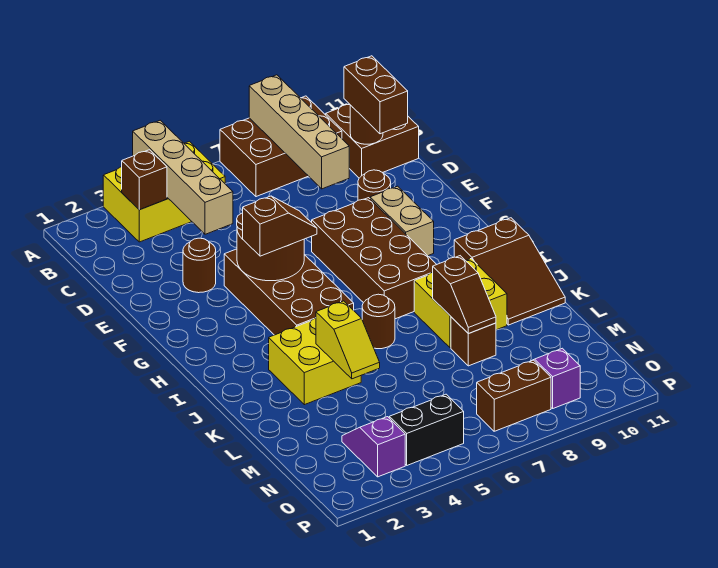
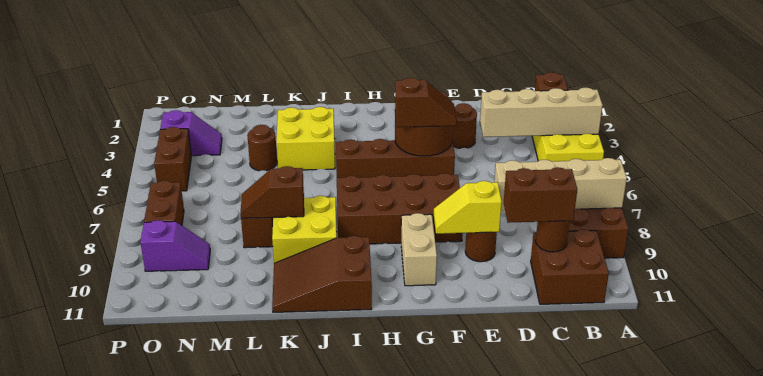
brown brick F4:I5 level 1 -> brown brick F5:I5 level 1
tan brick F9:G9 level 1 -> tan brick G9:G10 level 1
brown slope G4:G5 level 3 top 4 -> brown slope F5:G5 level 3 top G
brown round brick J6 level 1 -> brown round brick L4 level 1
yellow slope K4:L4 level 2 top K -> yellow slope E9:F9 level 2 top E
black brick O4:O5 level 1 -> brown brick O4:O5 level 1

